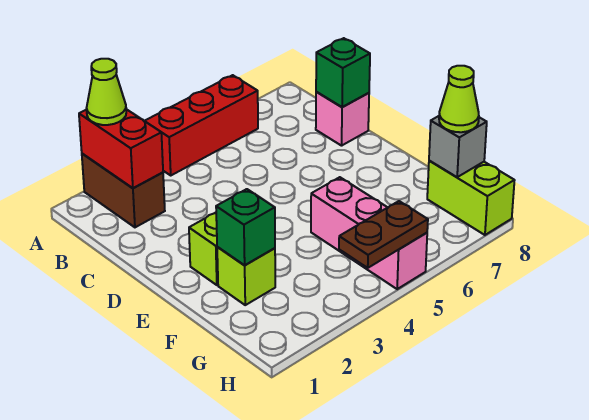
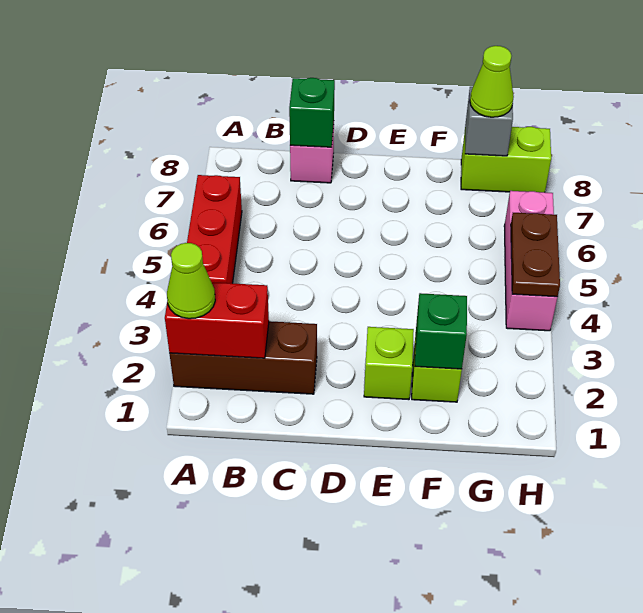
brown brick A2:B2 level 1 -> brown brick A2:C2 level 1
pink brick F5:H5 level 1 -> pink brick H4:H6 level 1

